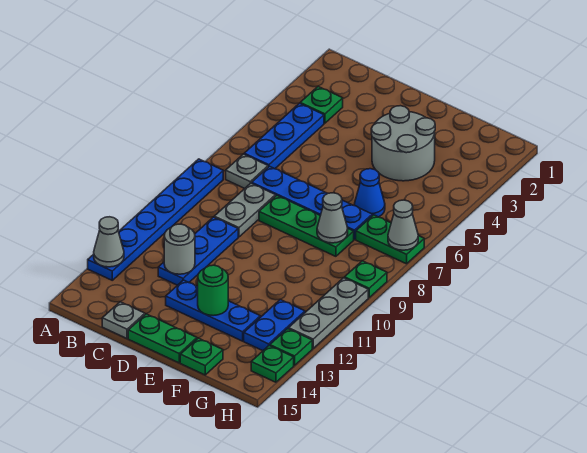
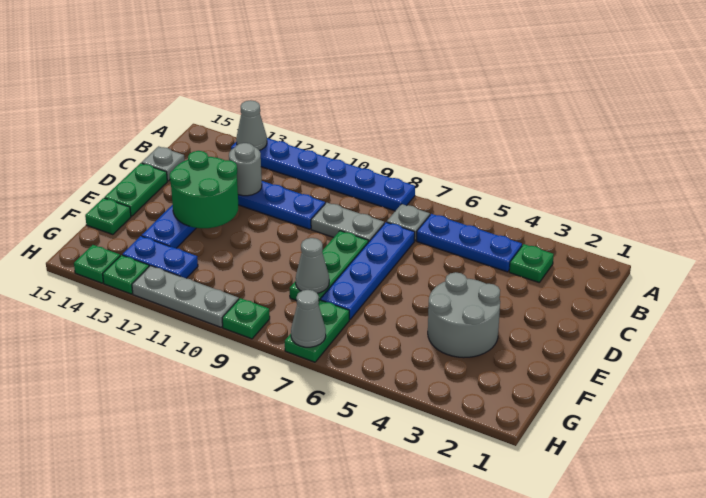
green round brick E13 level 2 -> green round brick D12:E13 level 2
blue cone F6 level 1 -> none

